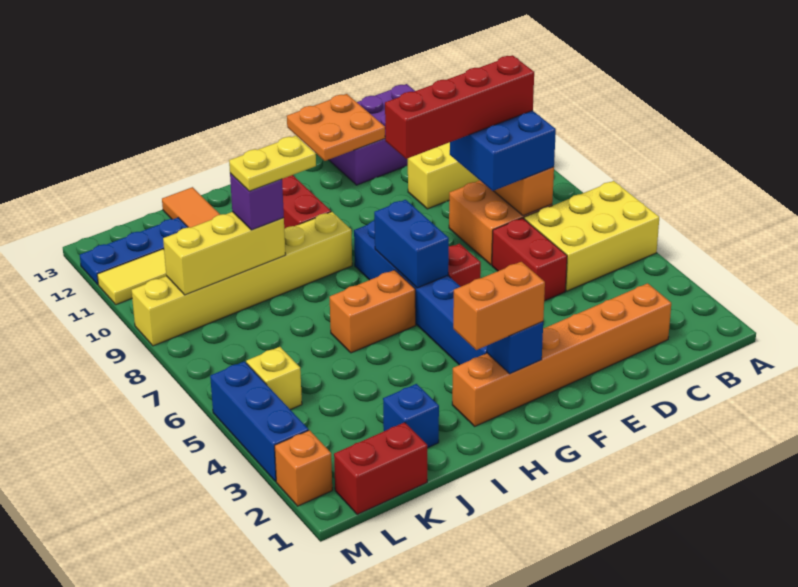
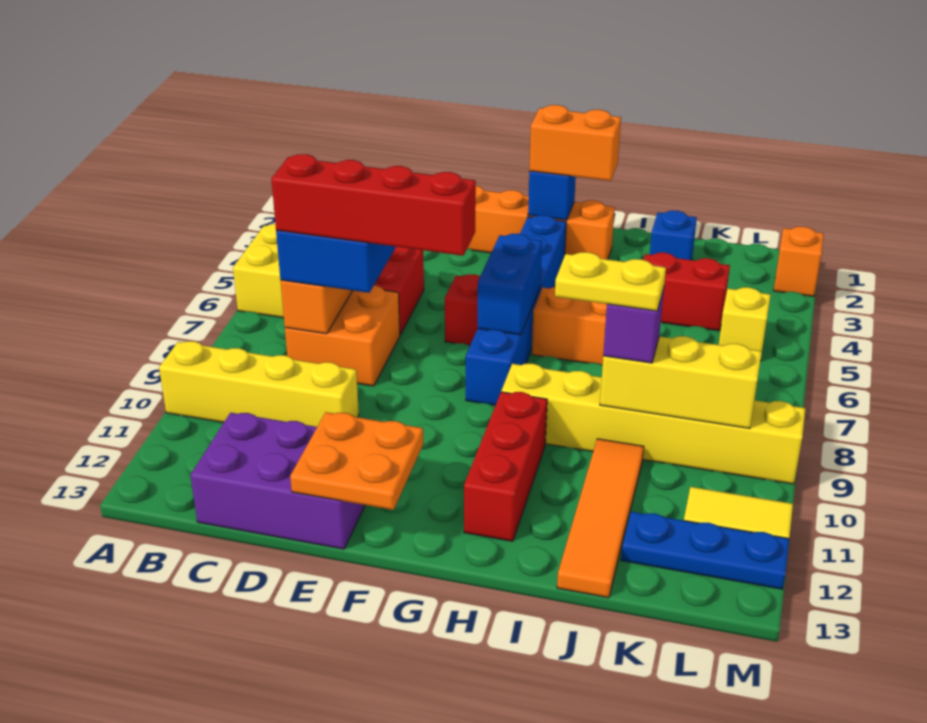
red brick K1:L1 level 1 -> red brick J4:K4 level 1
blue brick M3:M5 level 1 -> none

